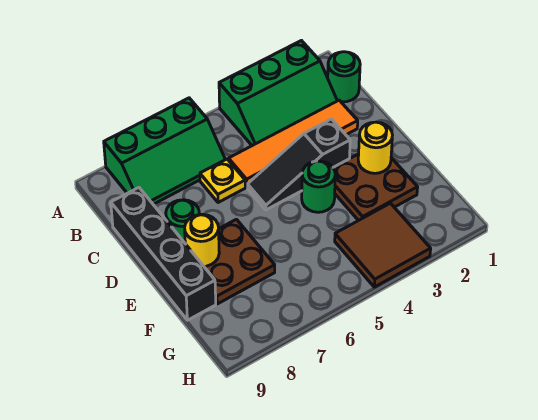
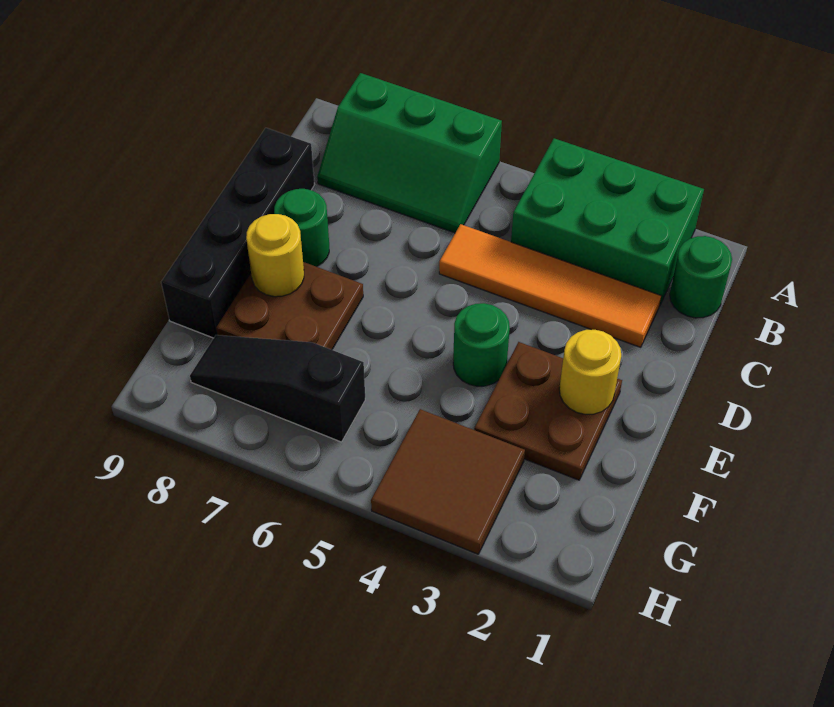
green slope A2:B4 level 1 top A -> green brick A2:B4 level 1
yellow plate C6 level 1 -> none
black slope D3:D5 level 1 top 3 -> black slope G6:G8 level 1 top 6

